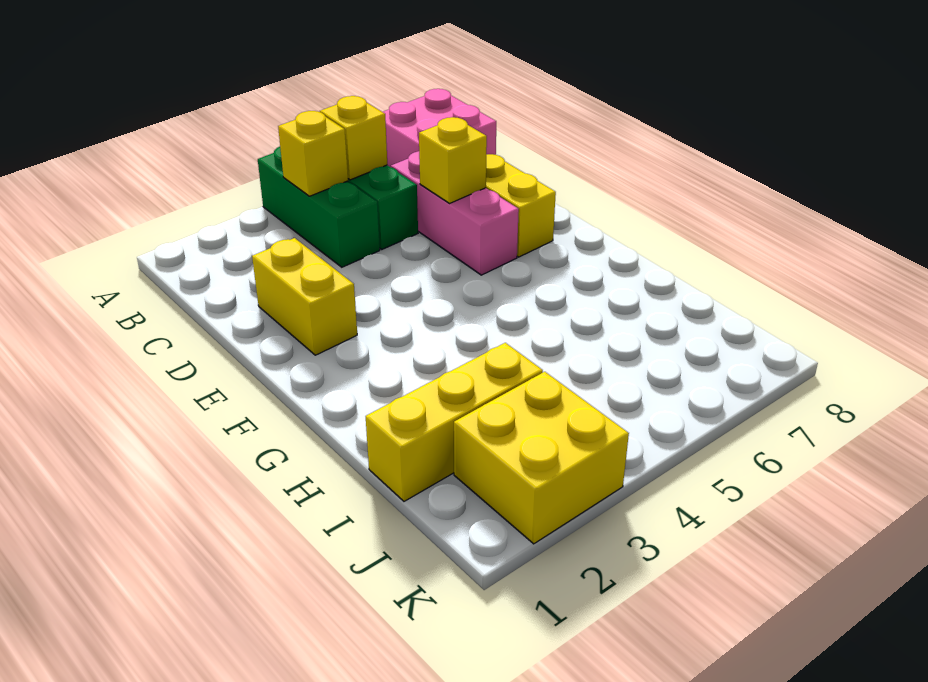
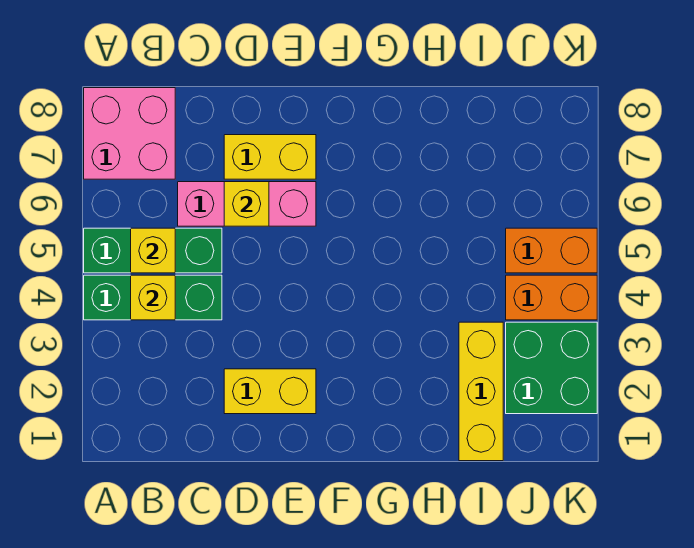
yellow brick J2:K3 level 1 -> green brick J2:K3 level 1
none -> orange brick J4:K4 level 1
none -> orange brick J5:K5 level 1

